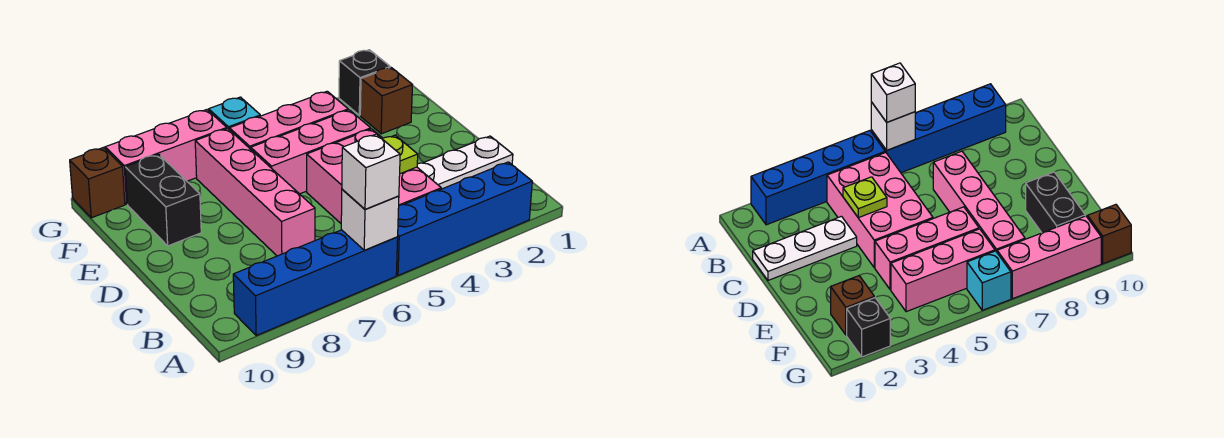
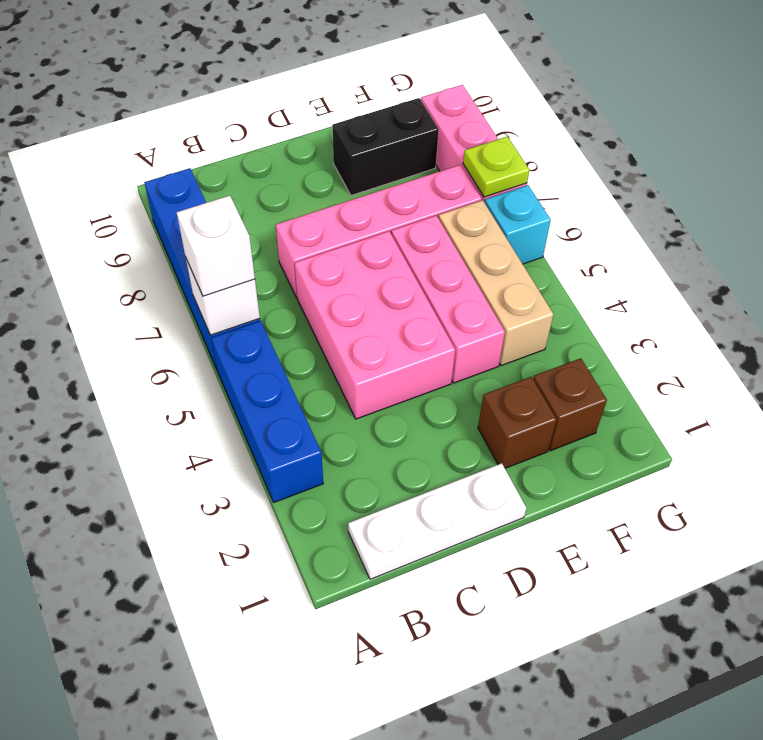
blue brick A2:A5 level 1 -> blue brick A3:A5 level 1
pink brick B4:D5 level 1 -> pink brick C4:D6 level 1
white plate C1:C3 level 1 -> white plate B1:D1 level 1
lime plate C4 level 2 -> lime plate G7 level 2
pink brick F4:F6 level 1 -> tan brick F4:F6 level 1
black brick G2 level 1 -> none
brown brick G10 level 1 -> brown brick E2 level 1

